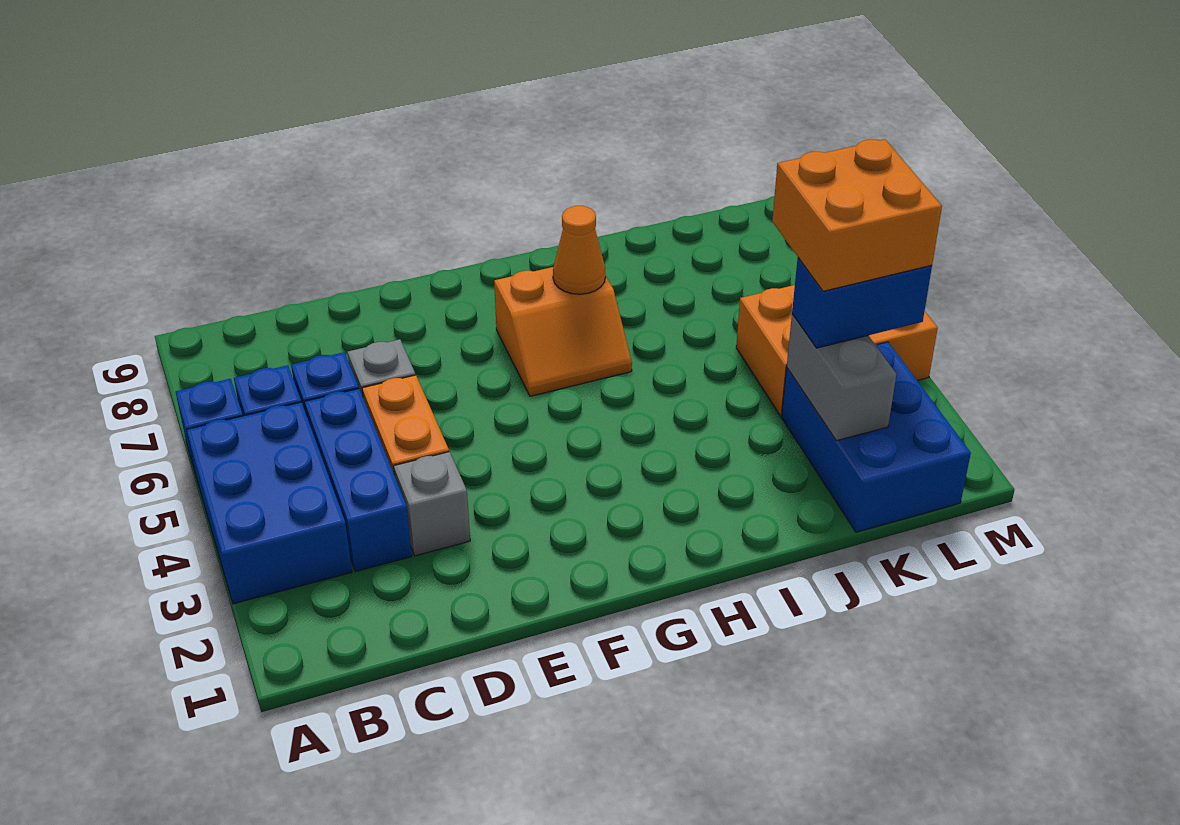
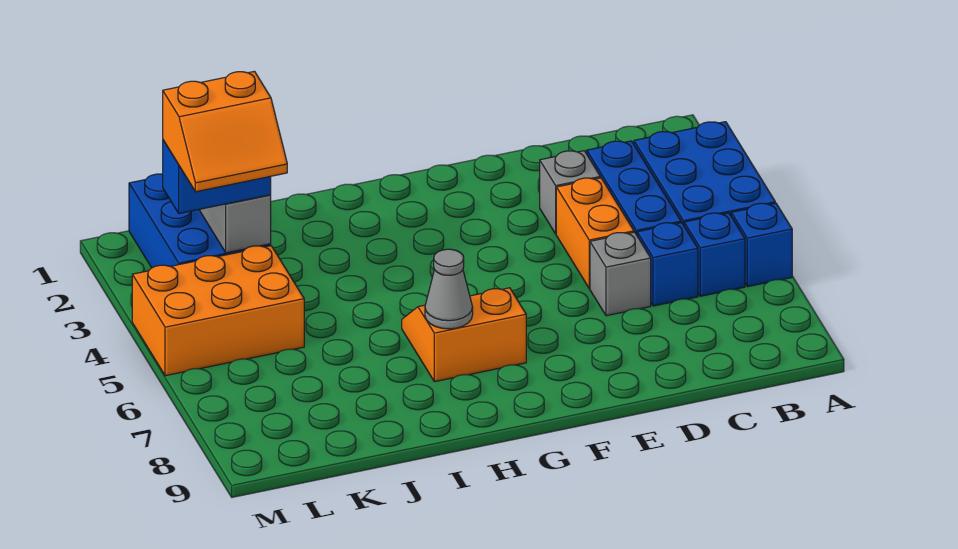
orange cone H7 level 2 -> grey cone H7 level 2
orange brick K3:L4 level 4 -> orange slope K3:L4 level 4 top 3

